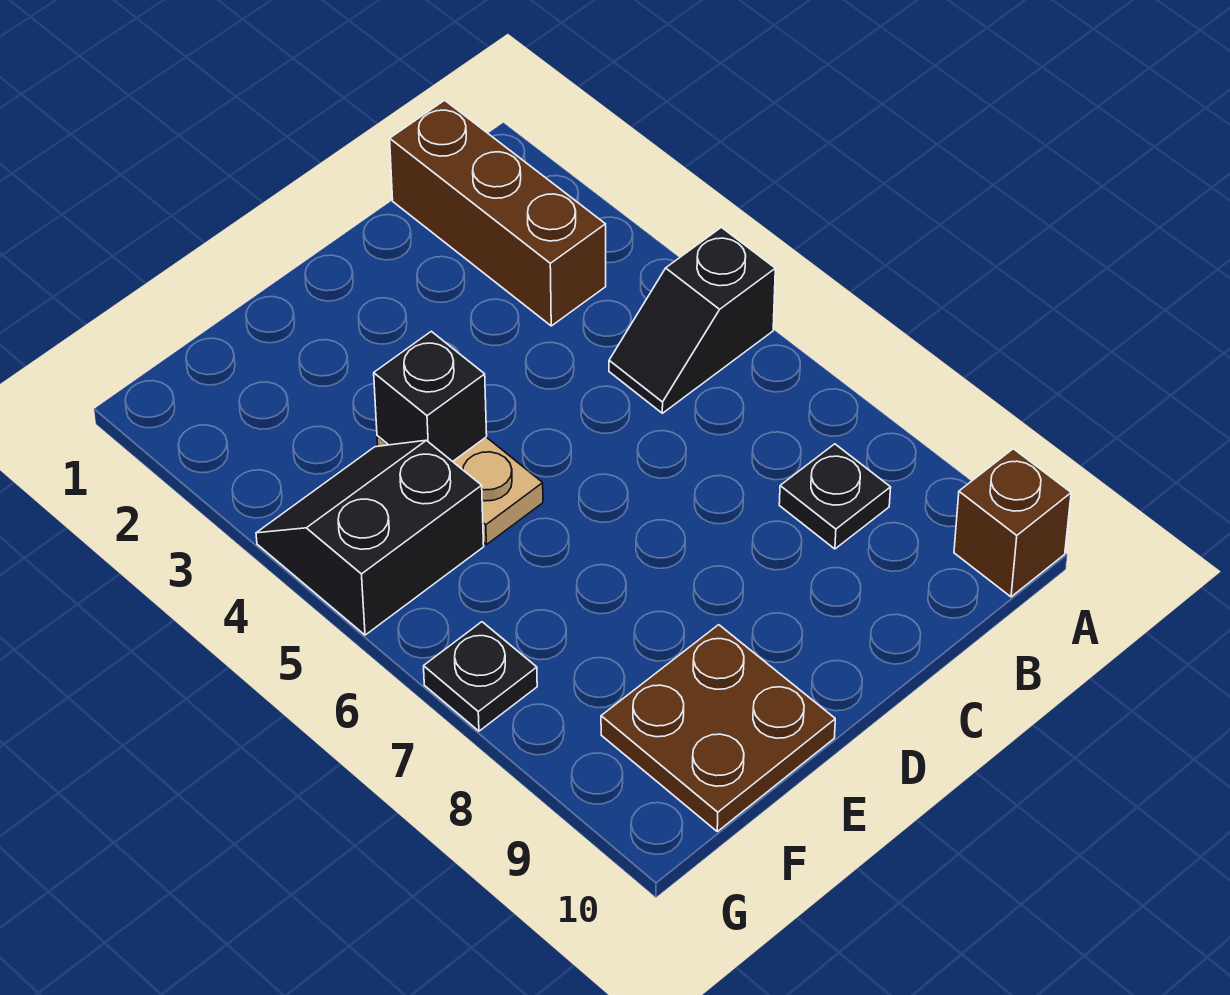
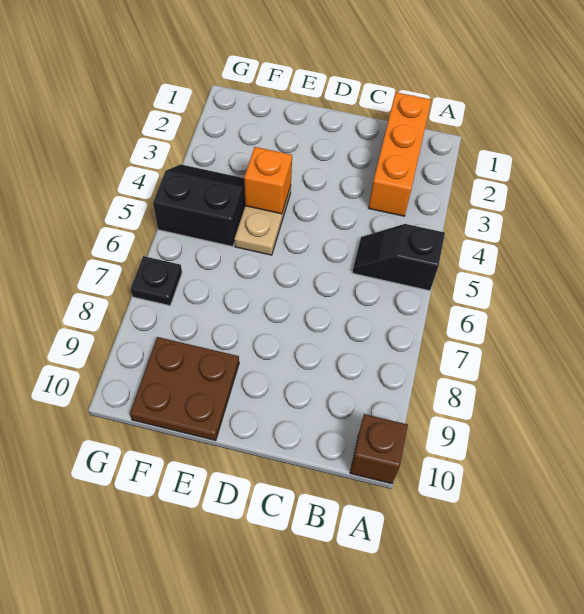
brown brick B1:B3 level 1 -> orange brick B1:B3 level 1
black plate B8 level 1 -> none
black brick E4 level 2 -> orange brick E4 level 2

